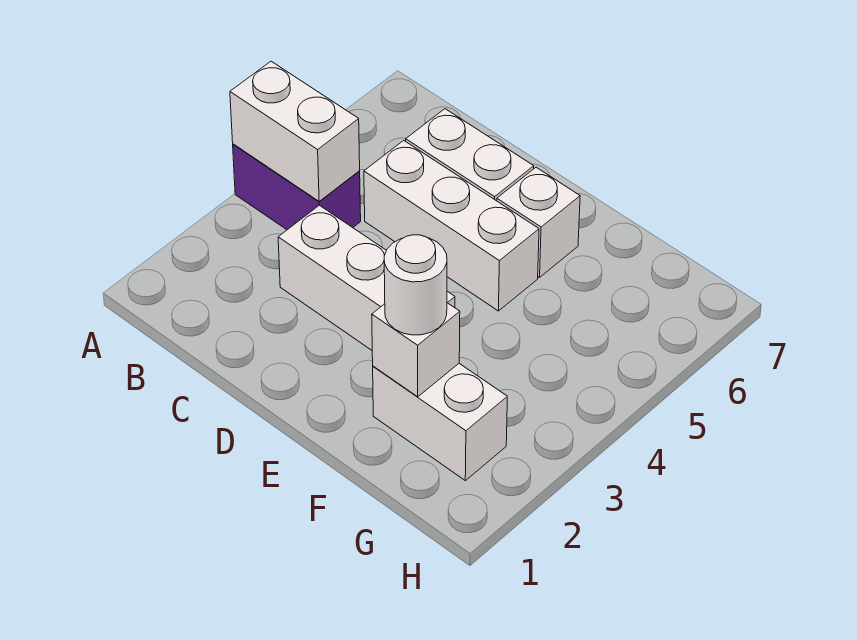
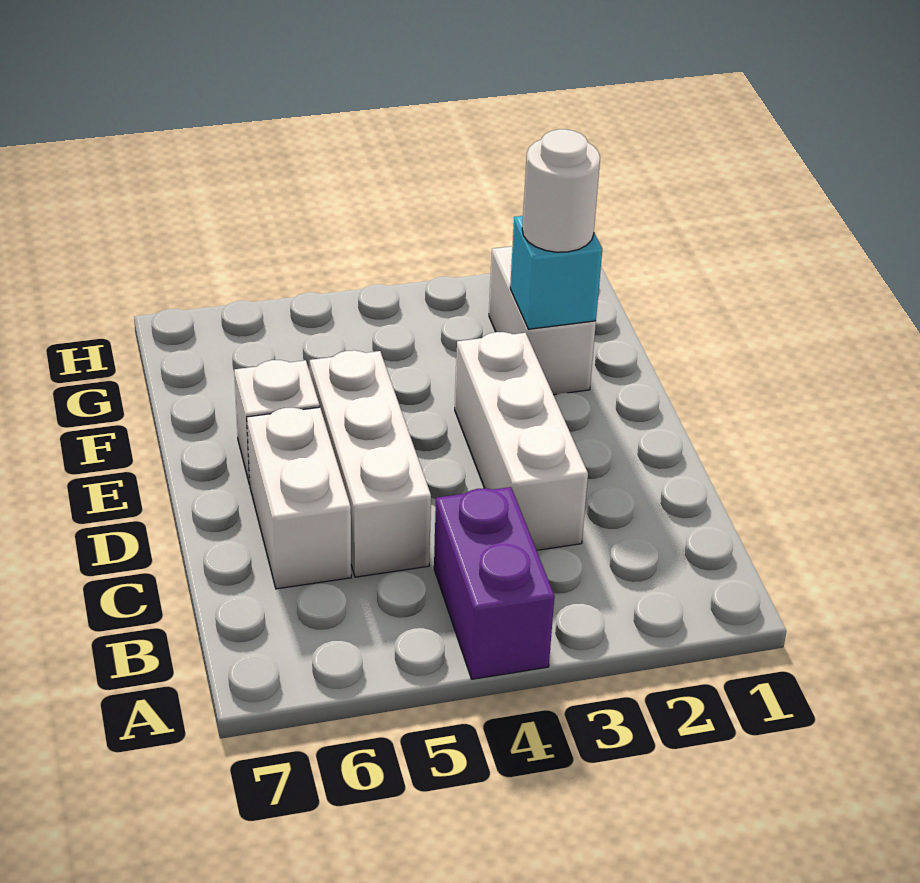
white brick A4:B4 level 2 -> none
white brick F2 level 2 -> cyan brick F2 level 2

